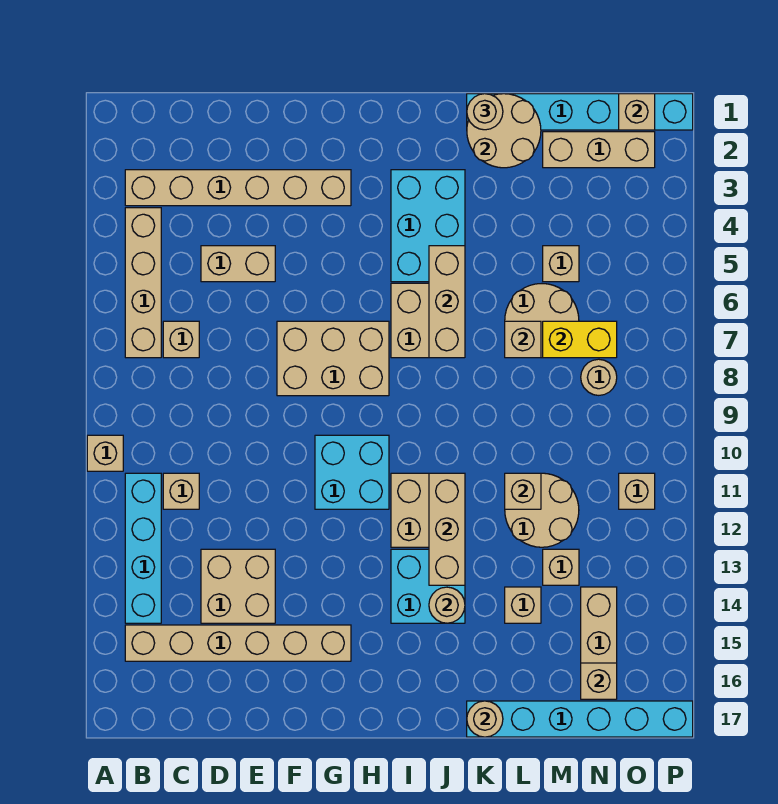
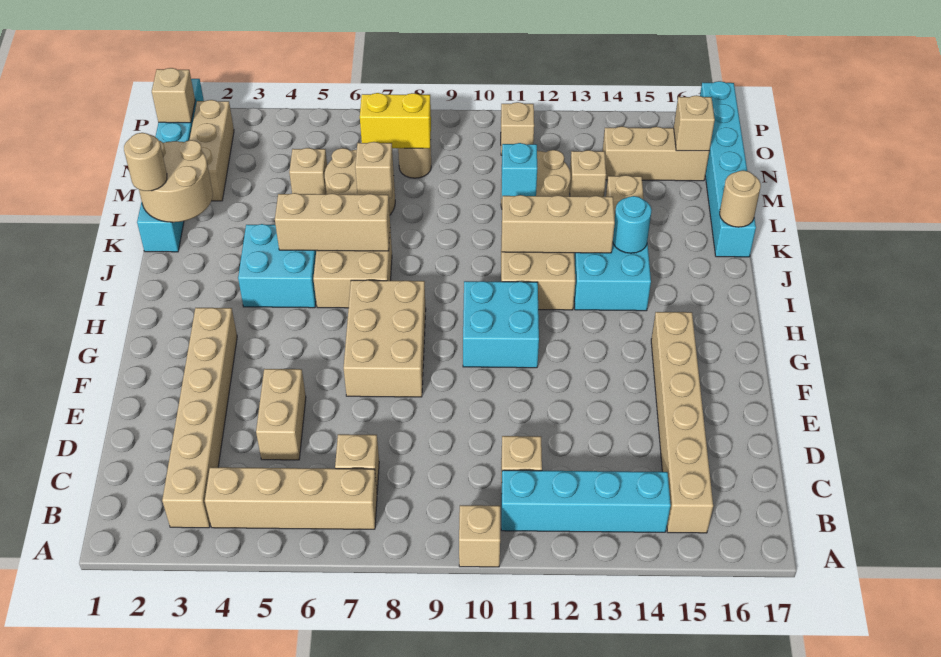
tan brick D13:E14 level 1 -> none
cyan brick I3:J5 level 1 -> cyan brick I4:J5 level 1
tan round brick J14 level 2 -> cyan round brick J14 level 2
tan brick L11 level 2 -> cyan brick L11 level 2
yellow brick M7:N7 level 2 -> yellow brick N7:N8 level 2

